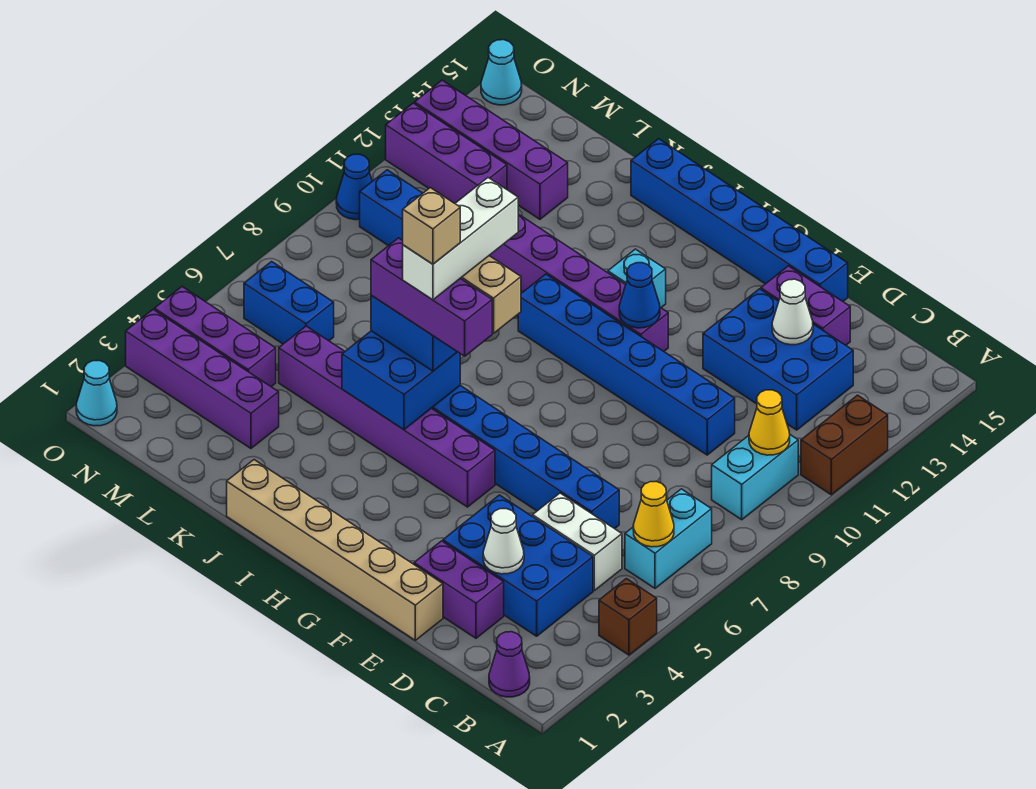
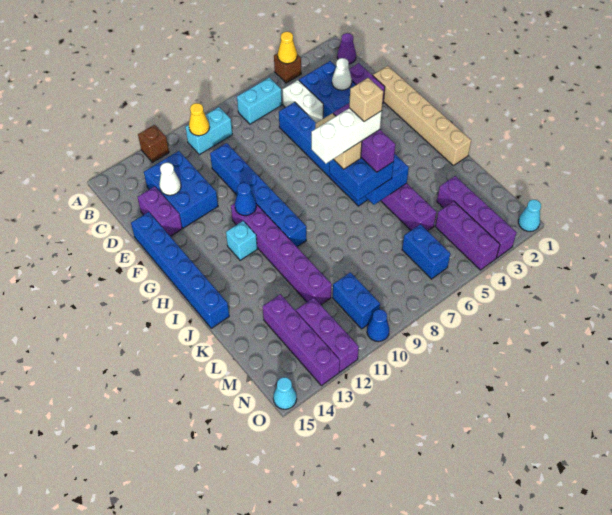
brown brick A11:A12 level 1 -> brown brick A12 level 1
yellow cone B6 level 2 -> yellow cone A4 level 2

